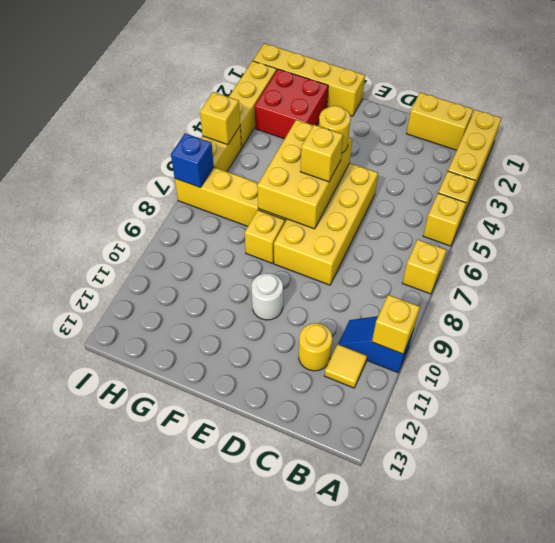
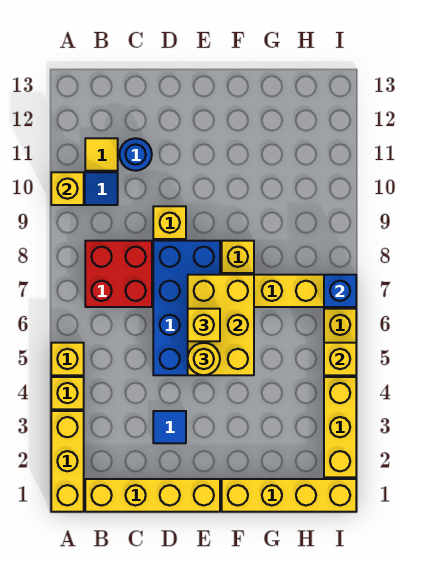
yellow brick A7 level 1 -> yellow brick D9 level 1
yellow brick B1:C1 level 1 -> yellow brick B1:E1 level 1
yellow round brick C11 level 1 -> blue round brick C11 level 1
none -> blue tile D3 level 1
yellow brick D5:E8 level 1 -> blue brick D5:E8 level 1
white round brick E10 level 1 -> none
red brick G2:H3 level 1 -> red brick B7:C8 level 1

